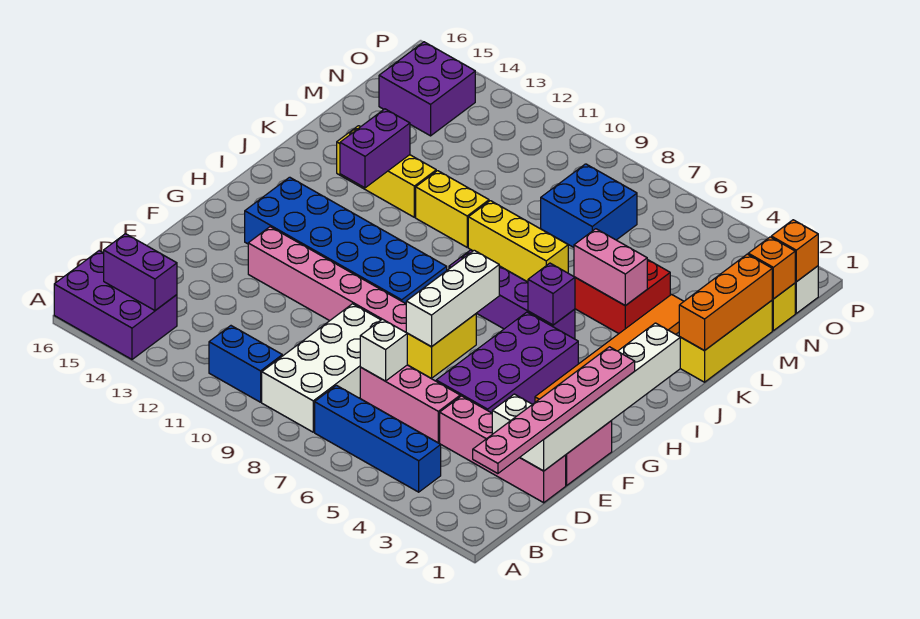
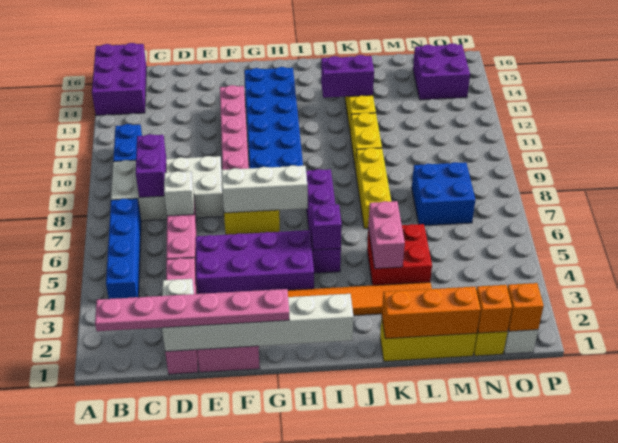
purple brick B14:B15 level 2 -> purple brick C8:C9 level 2

